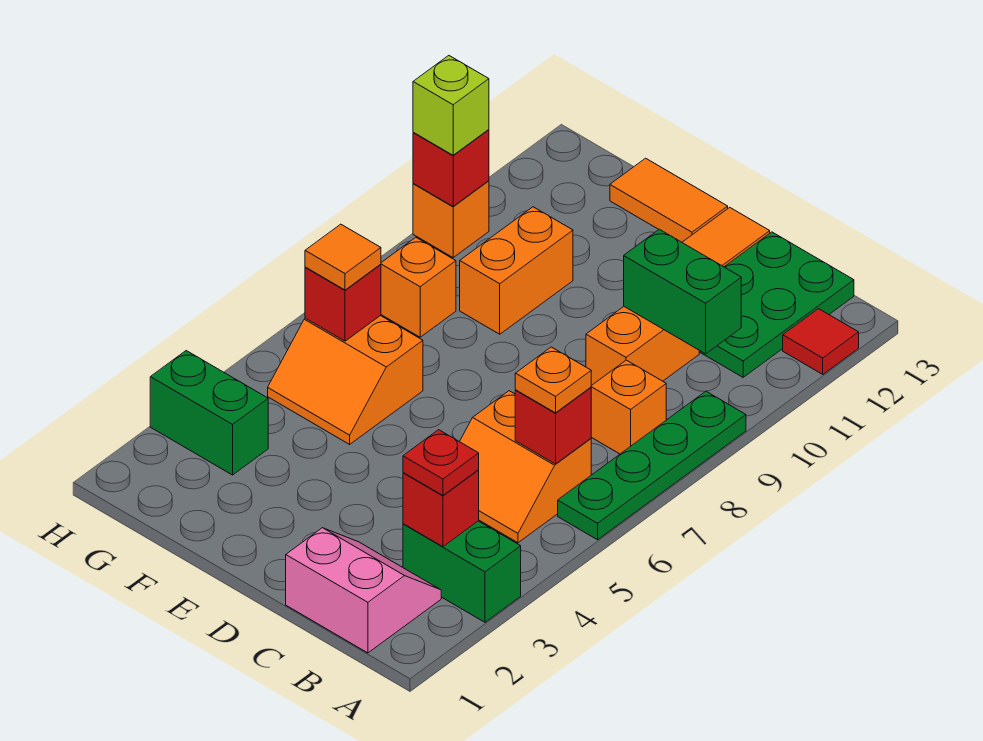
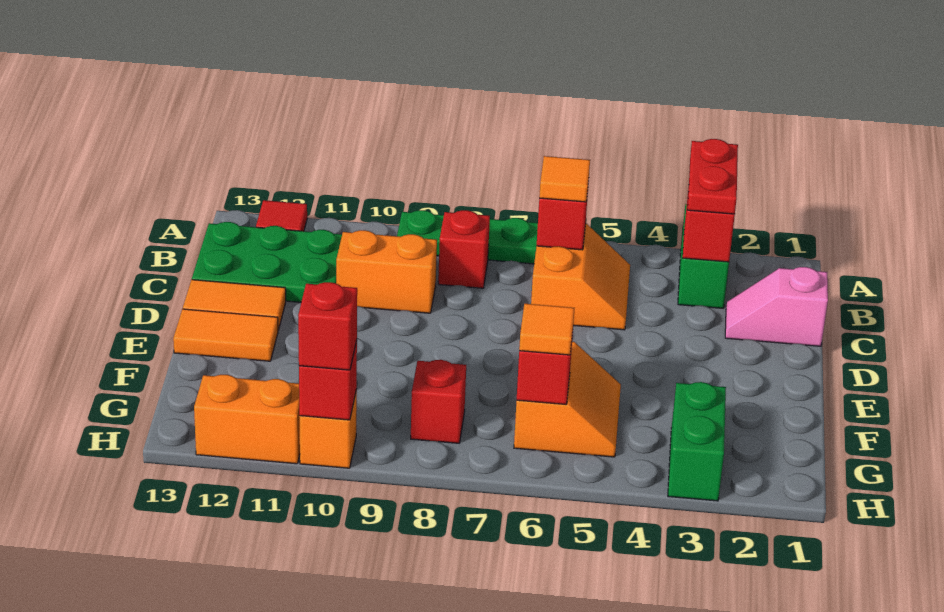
pink slope B1:C2 level 1 top 1 -> pink slope C1:C2 level 1 top 1
red plate B3 level 3 -> red plate A3:B3 level 3
orange plate B6 level 3 -> orange tile B6 level 3
orange brick B8 level 1 -> red brick B8 level 1
green brick B10:C10 level 2 -> none
orange tile E13:F13 level 1 -> orange tile E12:E13 level 1
orange brick F9:F10 level 1 -> orange brick H11:H12 level 1
orange brick G8 level 1 -> red brick G8 level 1
lime brick H10 level 3 -> red brick H10 level 3

